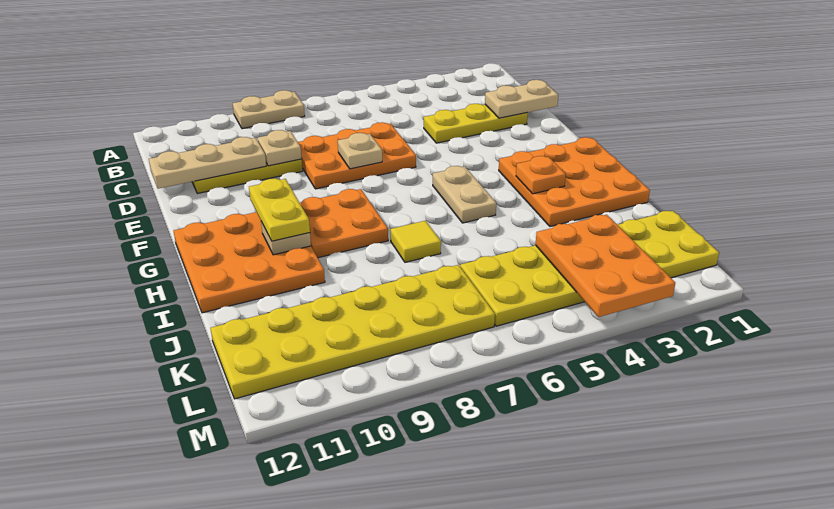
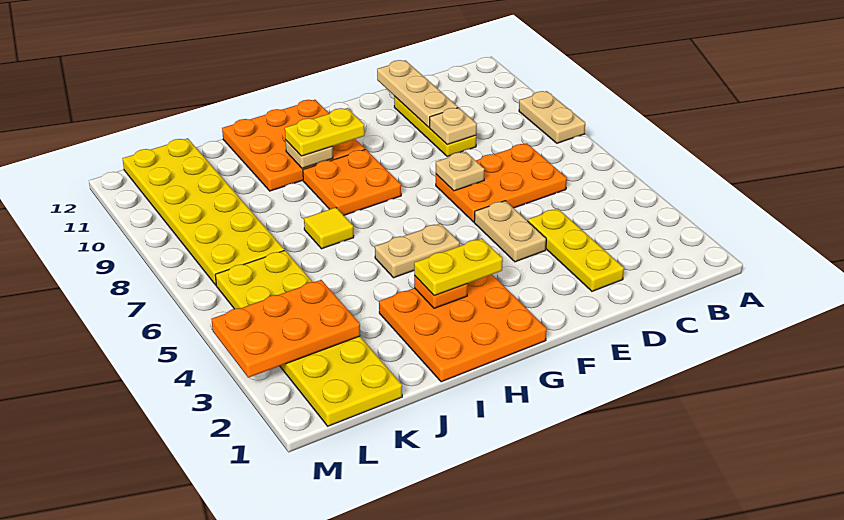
tan plate D1:D2 level 2 -> tan plate E4:E5 level 1
orange plate D6:E8 level 1 -> orange plate C6:E7 level 1
none -> yellow plate G3:H3 level 3

